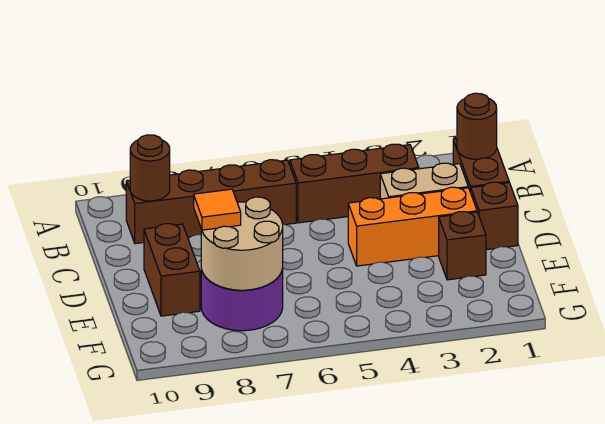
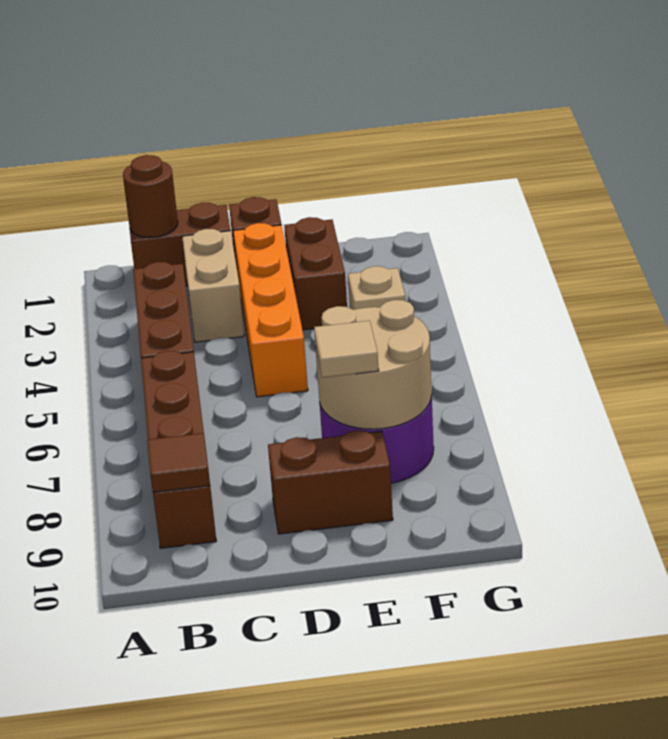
brown round brick B9 level 2 -> brown tile B9 level 2
orange brick D2:D4 level 1 -> orange brick D2:D5 level 1
brown brick E2 level 1 -> brown brick E2:E3 level 1
orange tile E8 level 3 -> tan tile E8 level 3
none -> tan brick F4 level 1

